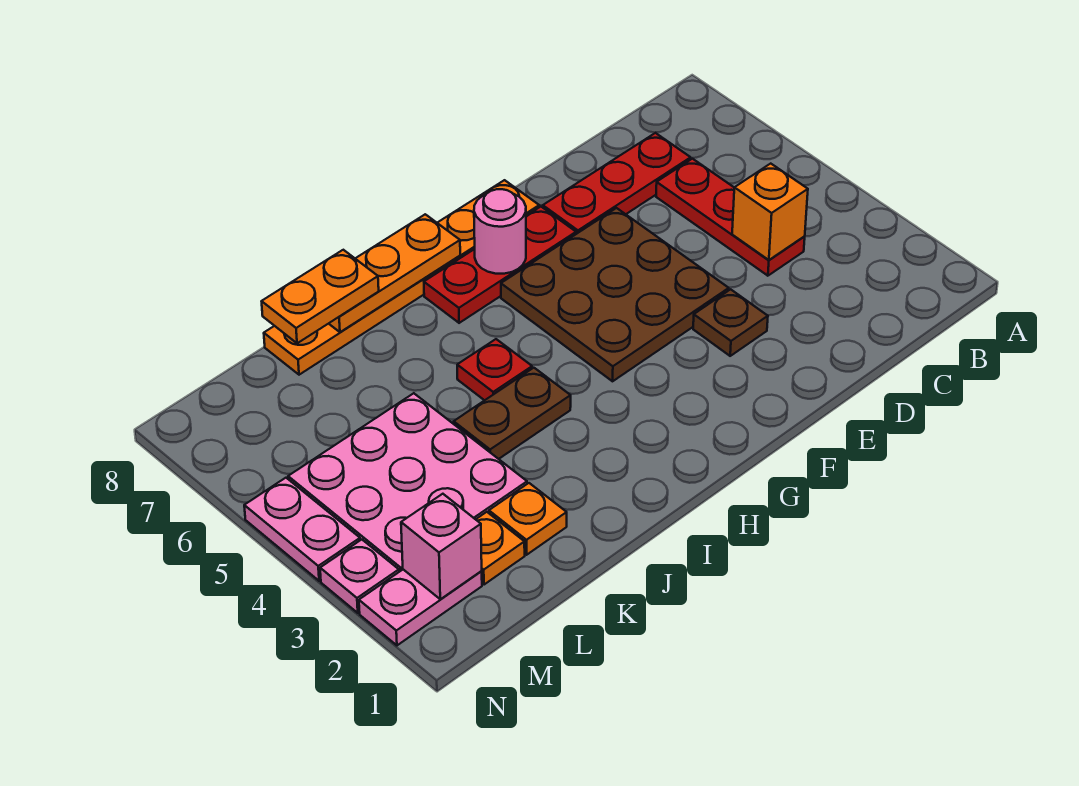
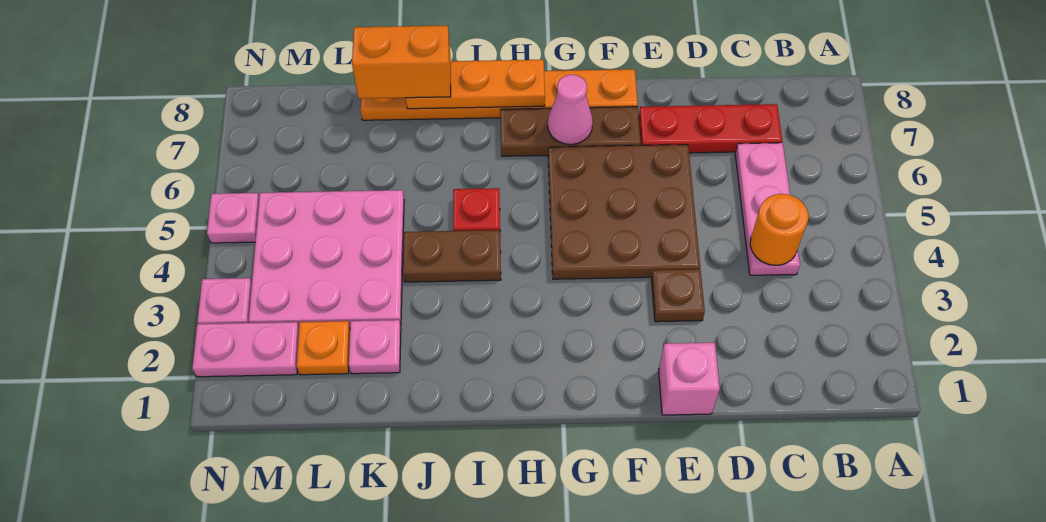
red plate C4:C6 level 1 -> pink plate C4:C6 level 1
orange brick C4 level 2 -> orange round brick C4 level 2
red plate F7:H7 level 1 -> brown plate F7:H7 level 1
pink round brick G7 level 2 -> pink cone G7 level 2
orange plate J8:K8 level 3 -> orange brick J8:K8 level 3
orange plate K2 level 1 -> pink plate K2 level 1
pink brick M2 level 2 -> pink brick E1 level 1
pink plate N4:N5 level 1 -> pink plate N5 level 1

